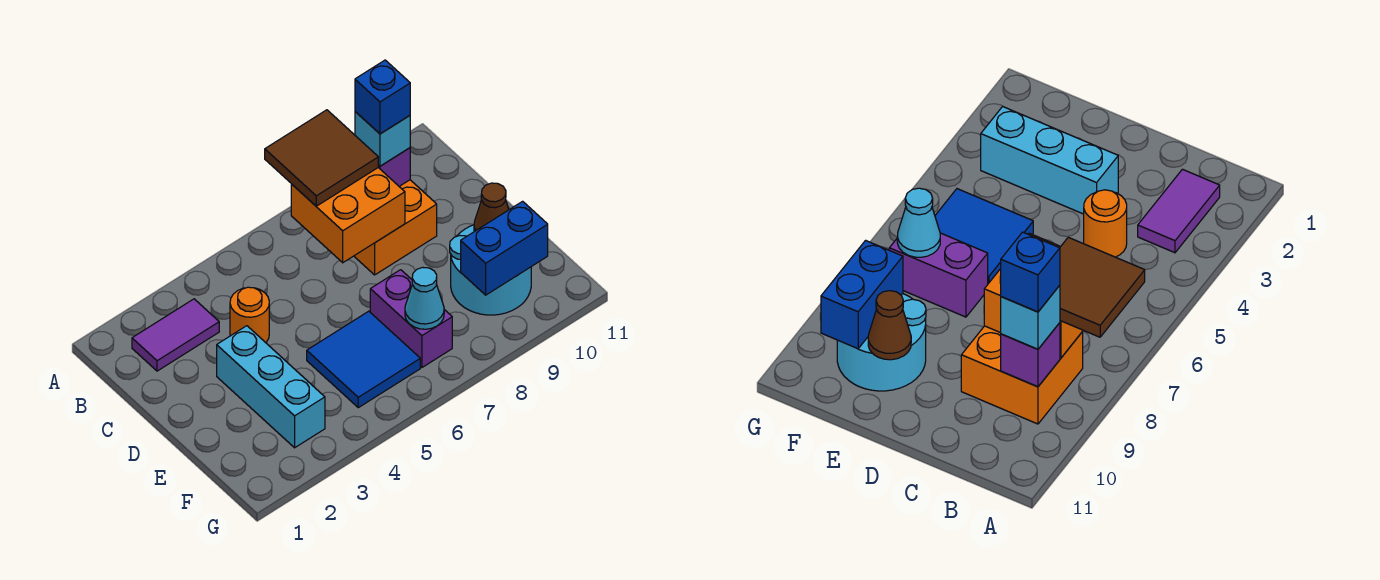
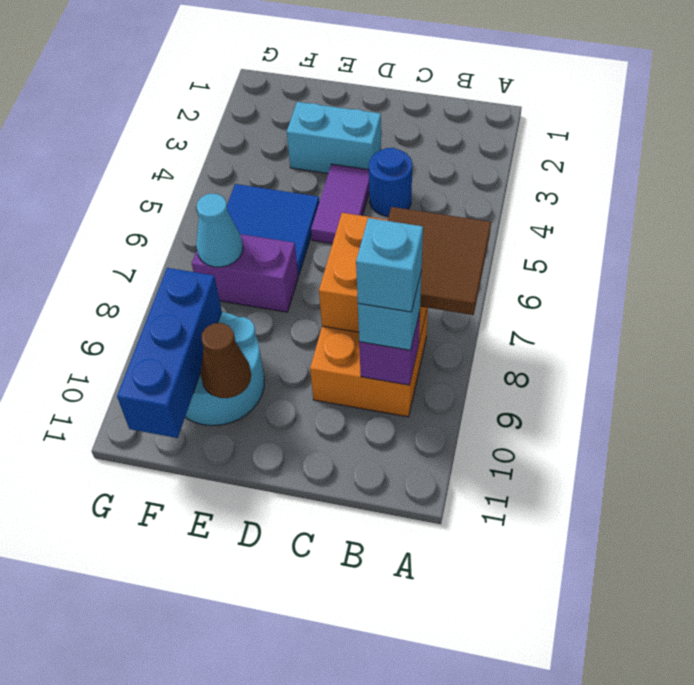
purple tile B2:B3 level 1 -> purple tile D4:D5 level 1
blue brick B9 level 4 -> cyan brick B9 level 4
orange round brick C4 level 1 -> blue round brick C4 level 1
cyan brick D3:F3 level 1 -> cyan brick D3:E3 level 1
blue brick F9:F10 level 2 -> blue brick F9:F11 level 2

